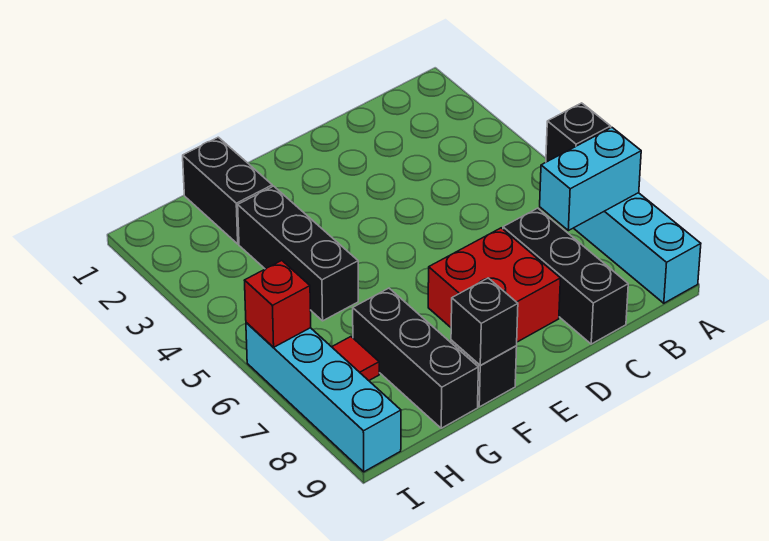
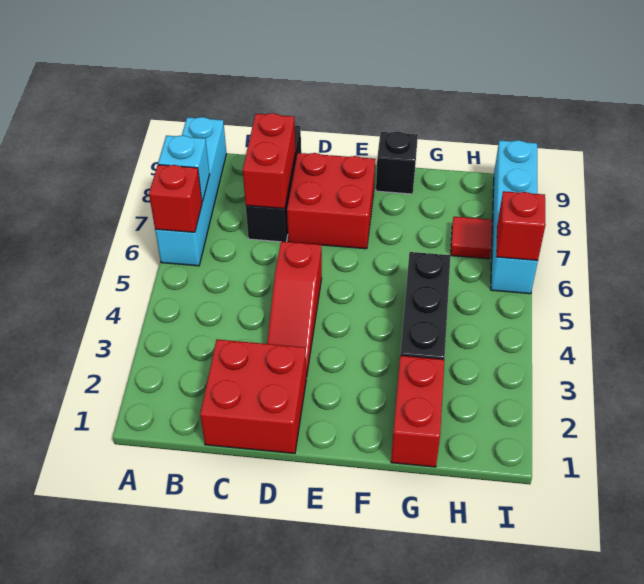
black brick A6 level 2 -> red brick A6 level 2
cyan brick A7:B7 level 2 -> cyan brick A7 level 2
none -> red brick C1:D2 level 1
none -> red brick C7:C8 level 2
none -> red slope D3:D5 level 1 top 5
black brick F9 level 2 -> none
black brick G1:G2 level 1 -> red brick G1:G2 level 1
black brick G7:G9 level 1 -> none

